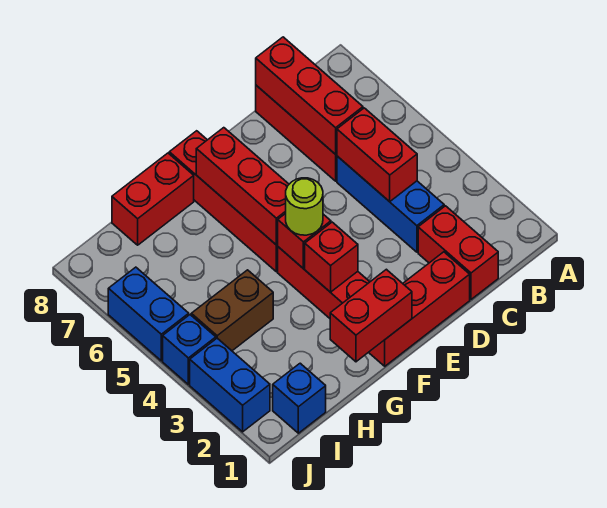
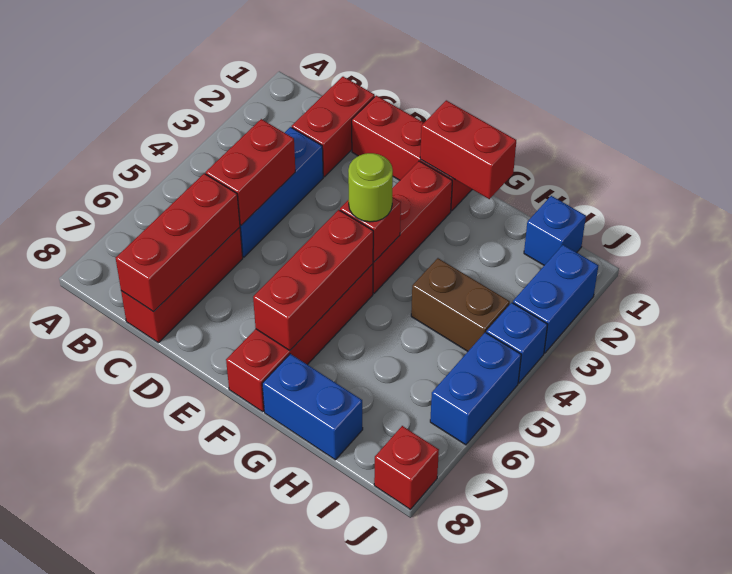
red brick F3 level 2 -> red brick J8 level 1
red brick G8:H8 level 1 -> blue brick G8:H8 level 1

